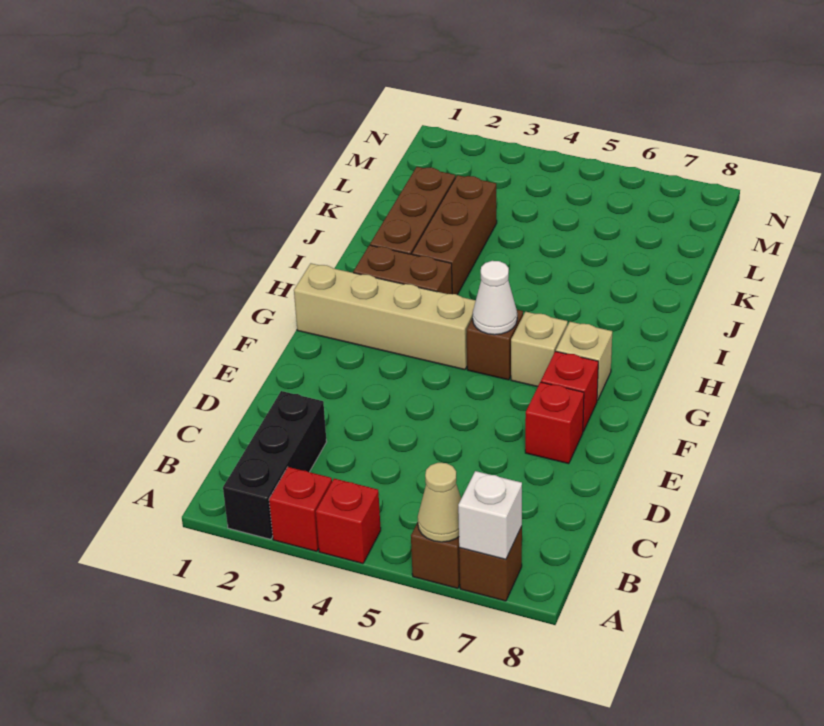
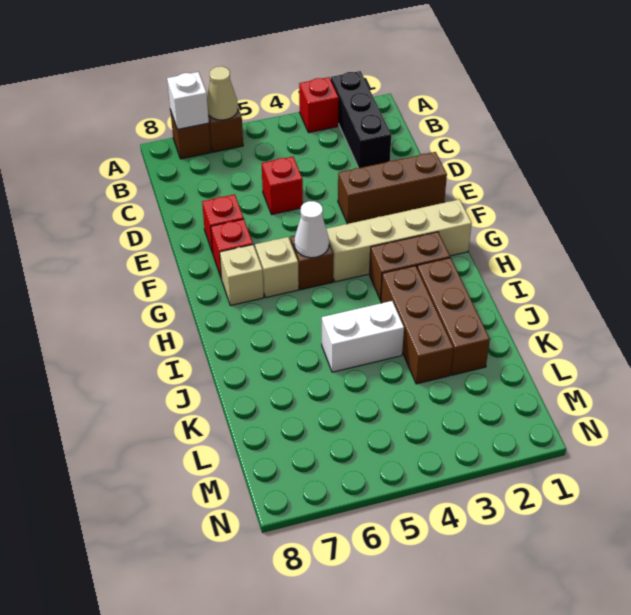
red brick A4 level 1 -> red brick D5 level 1
none -> brown brick E1:E3 level 1
none -> white brick J4:J5 level 1

